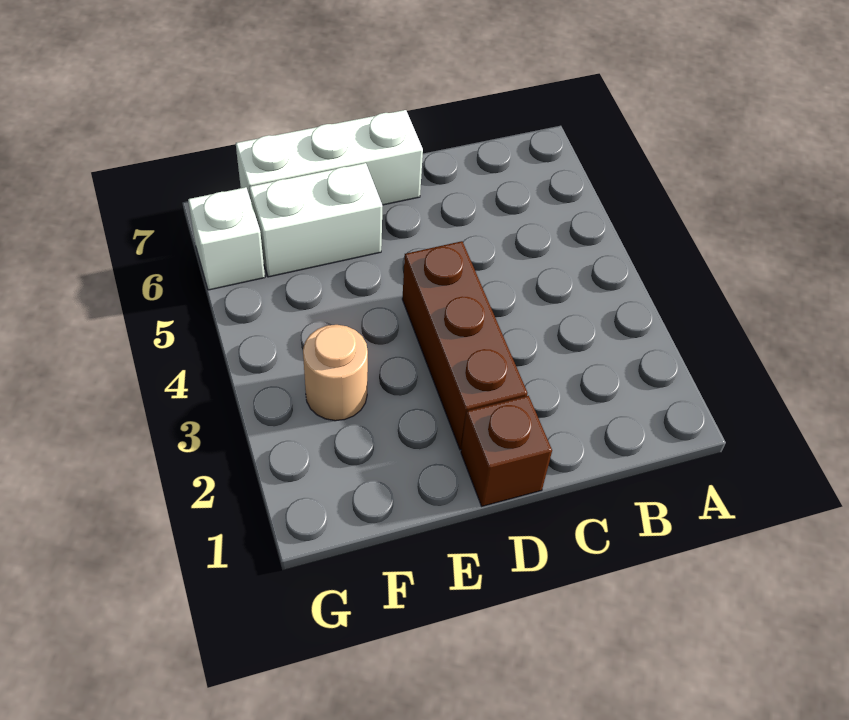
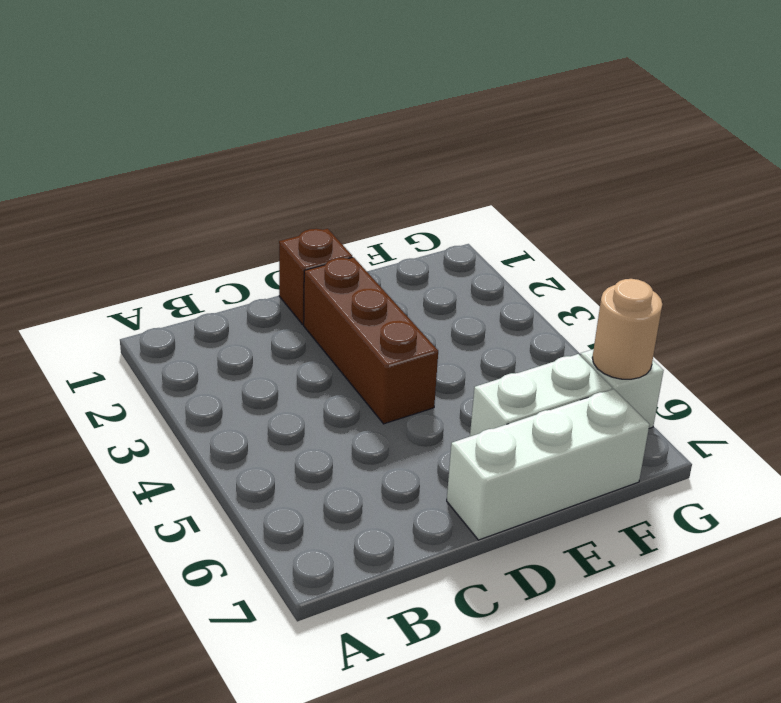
tan round brick F3 level 1 -> tan round brick G6 level 2

